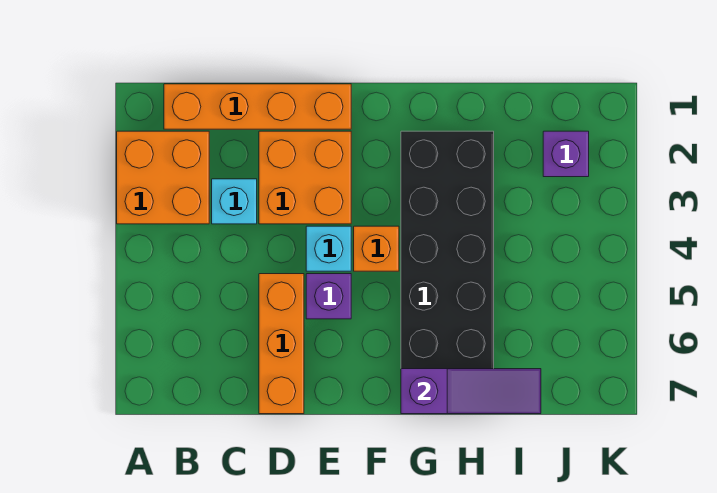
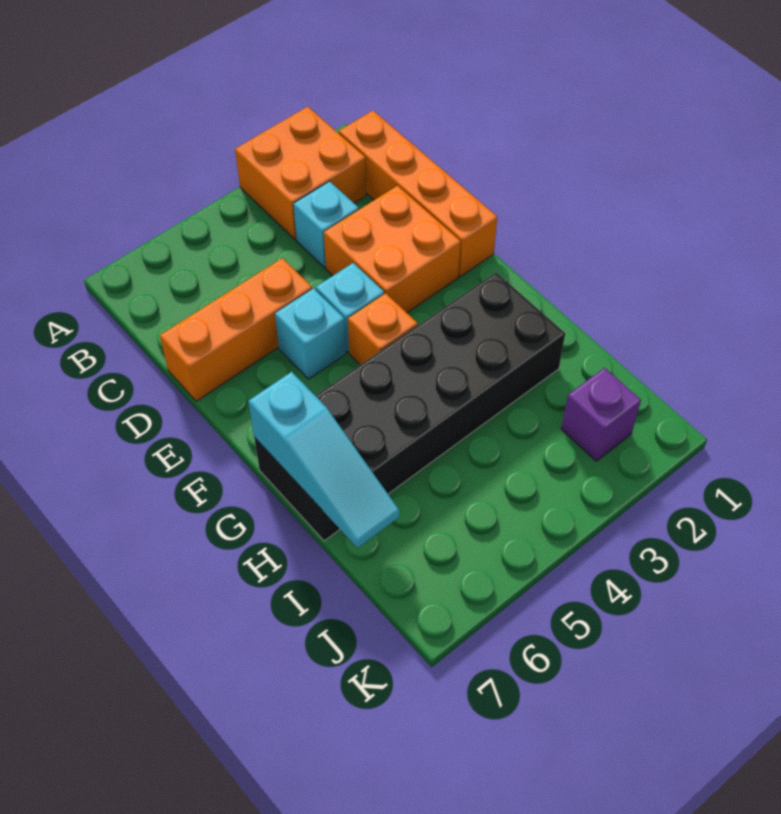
purple brick E5 level 1 -> cyan brick E5 level 1
purple slope G7:I7 level 2 top G -> cyan slope G7:I7 level 2 top G

